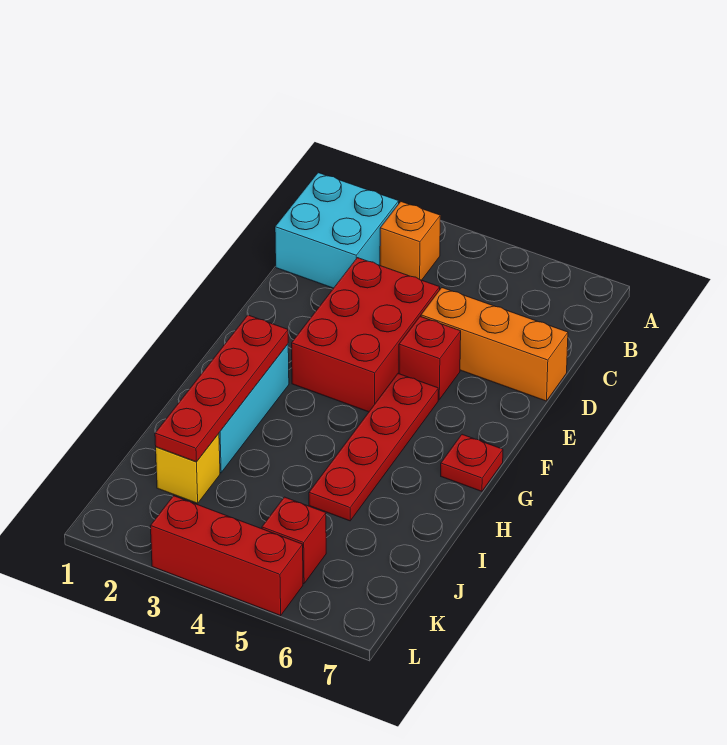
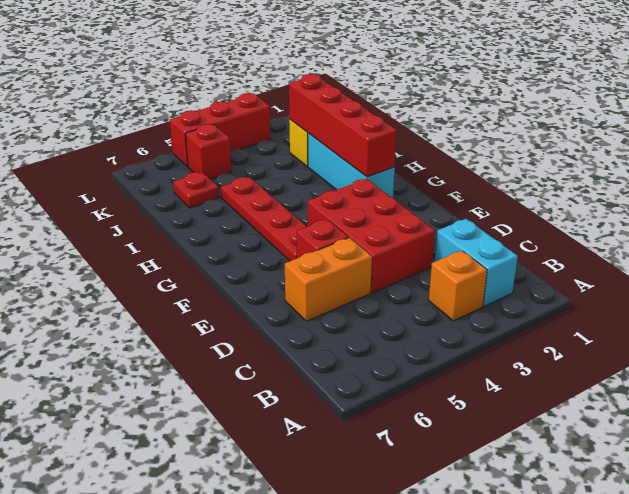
cyan brick B1:C2 level 1 -> cyan brick B2:C2 level 1
orange brick D5:D7 level 1 -> orange brick D5:D6 level 1
red plate G2:J2 level 2 -> red brick G2:J2 level 2
red plate G7 level 1 -> red plate J6 level 1

